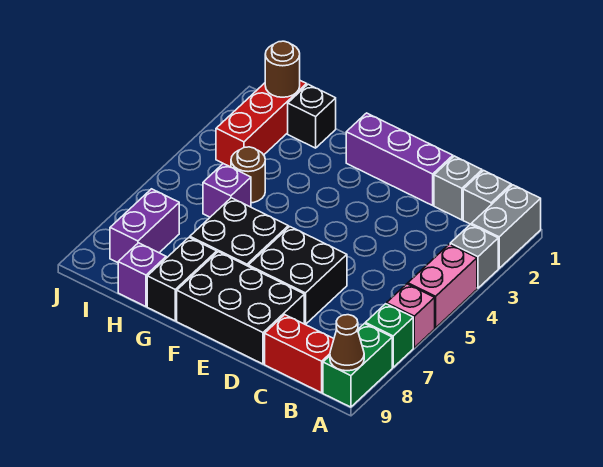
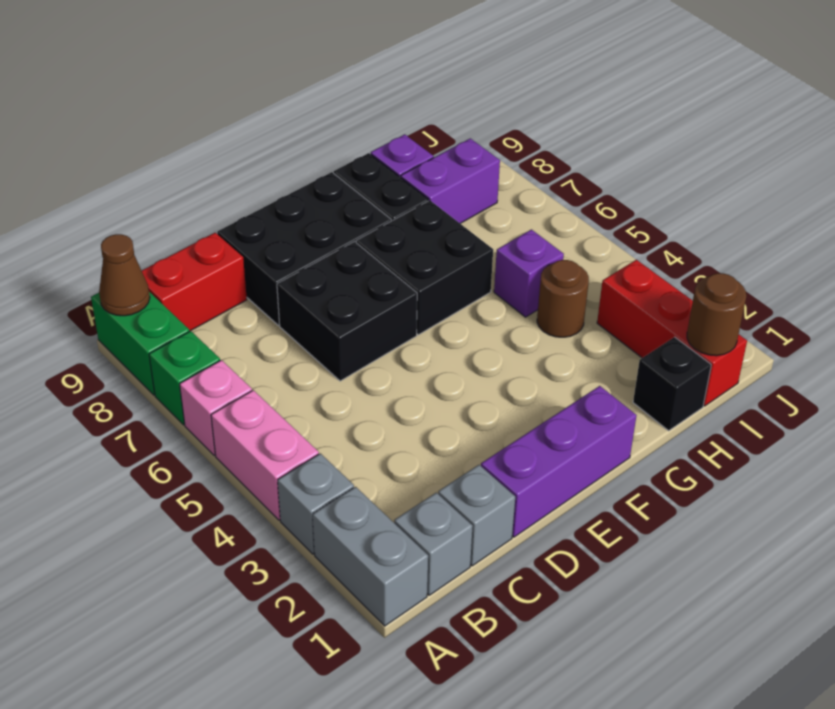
purple brick I7:I8 level 1 -> purple brick H8:I8 level 1

